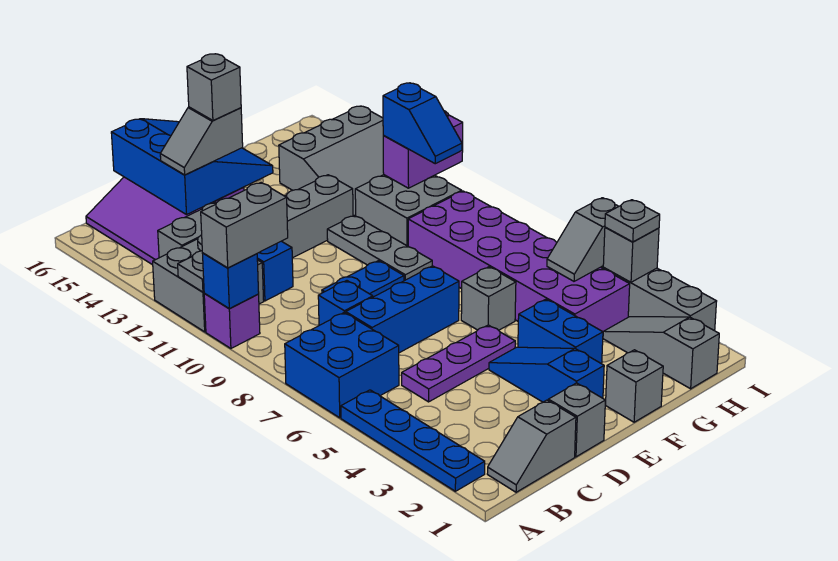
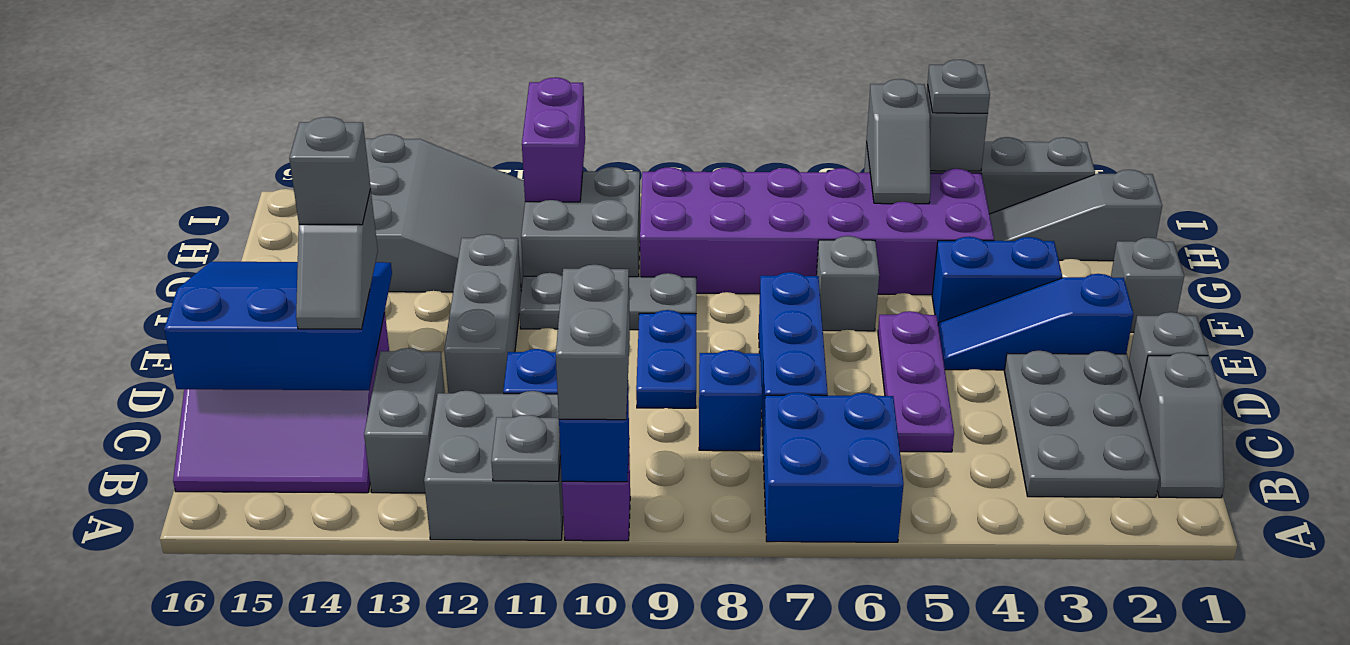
blue plate A2:A5 level 1 -> none
none -> grey plate B2:D3 level 1
blue slope H10:H11 level 3 top 11 -> none

